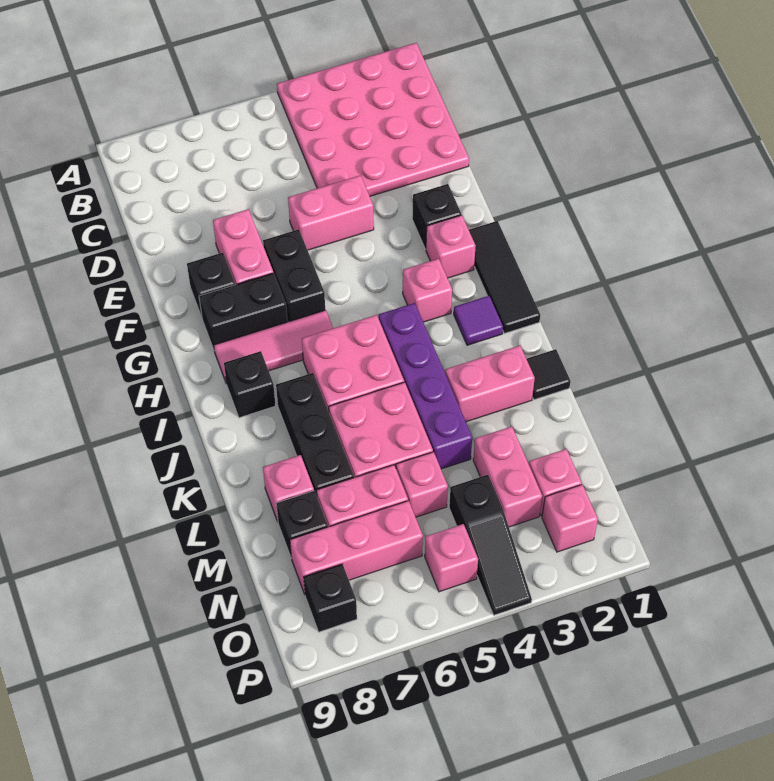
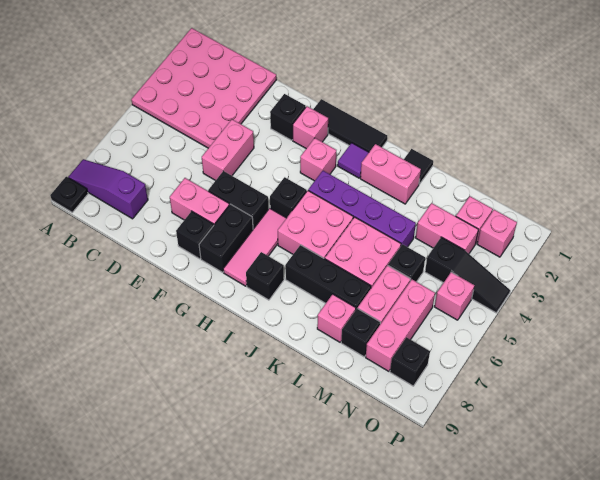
none -> purple slope A8:C8 level 1 top C
none -> black plate A9 level 1
none -> black brick H5 level 1
pink brick K2:K3 level 1 -> pink brick J2:K2 level 1
pink brick M5 level 1 -> black brick M5 level 1

